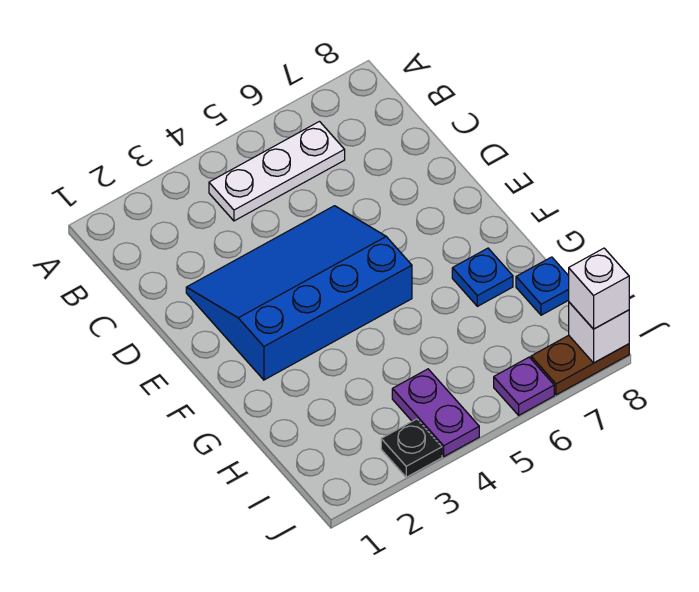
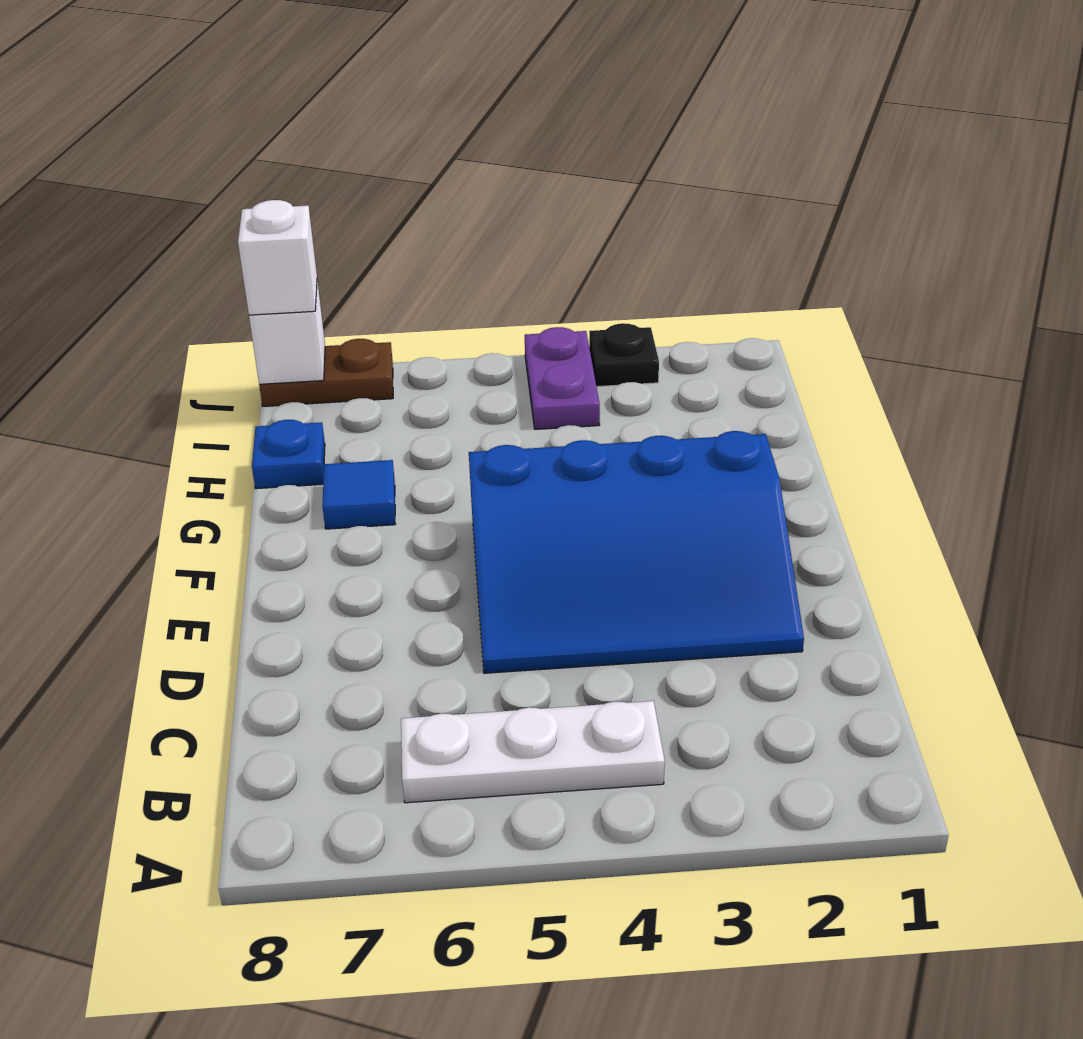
blue plate G7 level 1 -> blue tile G7 level 1
purple plate J6 level 1 -> none

